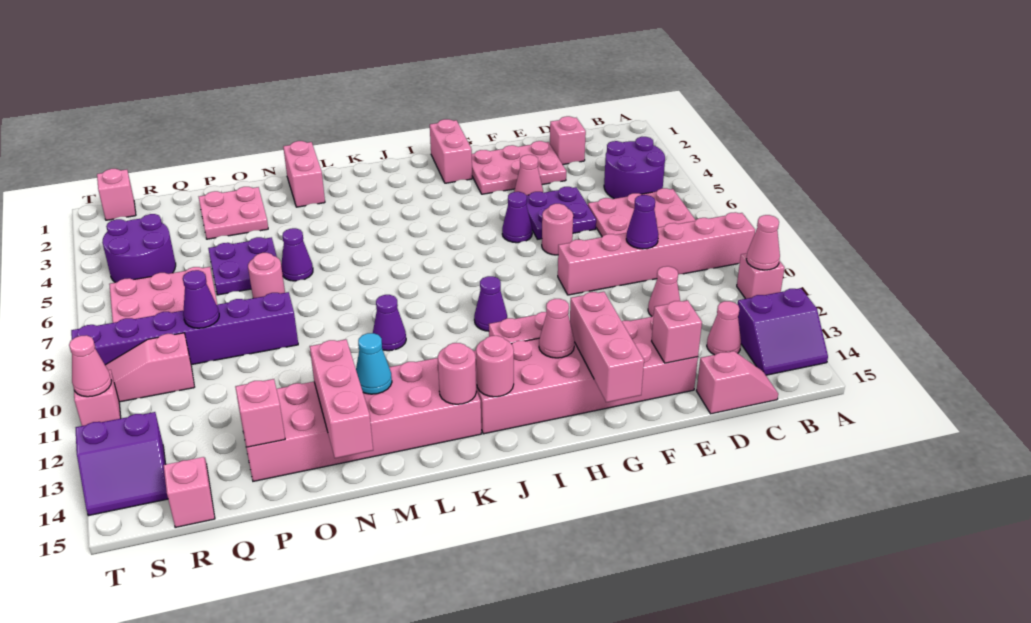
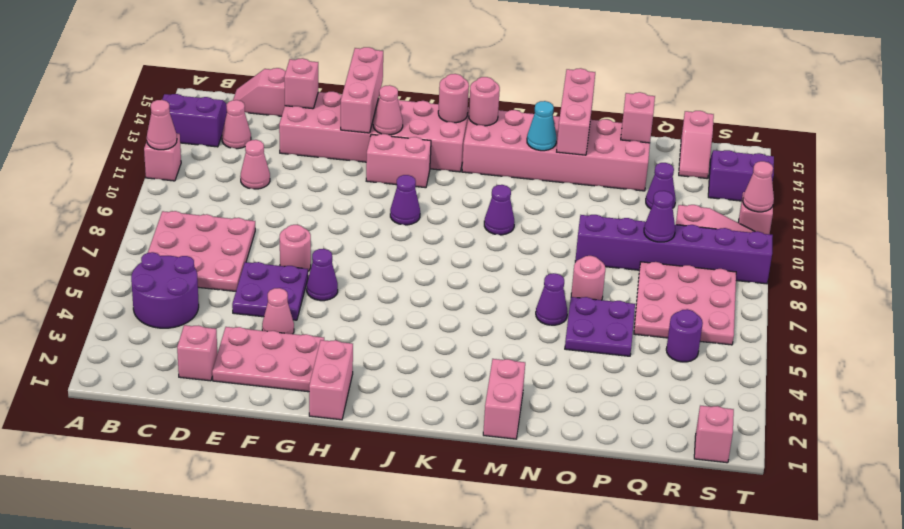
pink brick A9:F9 level 1 -> none
purple cone D9 level 2 -> purple cone Q12 level 1
pink plate O2:P3 level 1 -> none
purple round brick R4:S5 level 1 -> purple round brick R5 level 1

